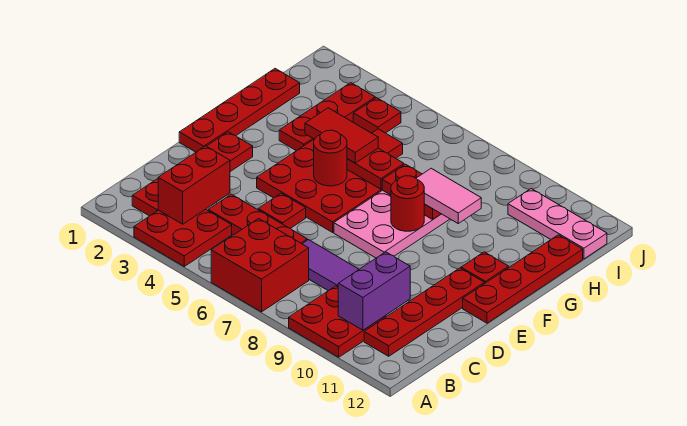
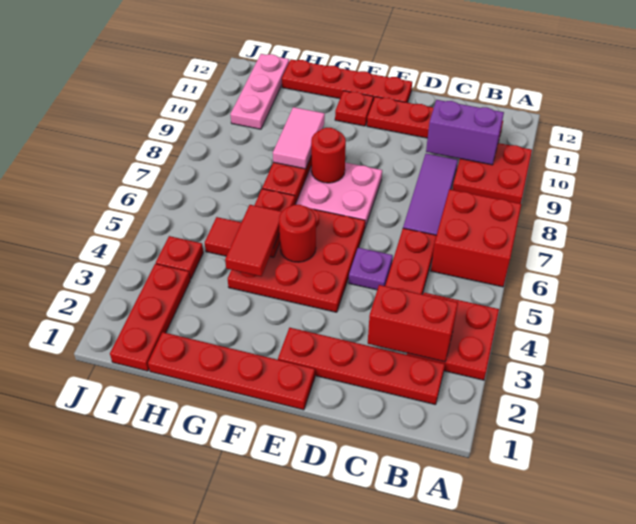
red plate D5 level 1 -> purple plate D5 level 1
red plate G3:I3 level 1 -> red plate I1:I3 level 1

